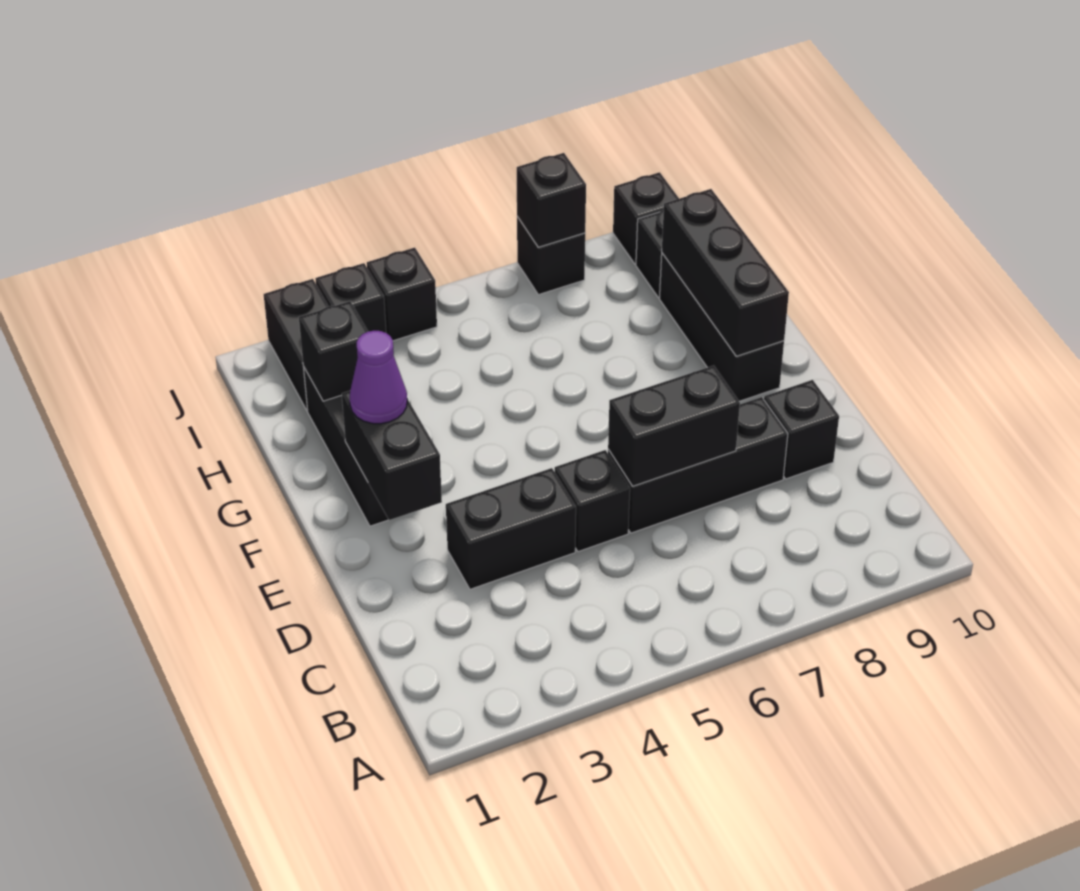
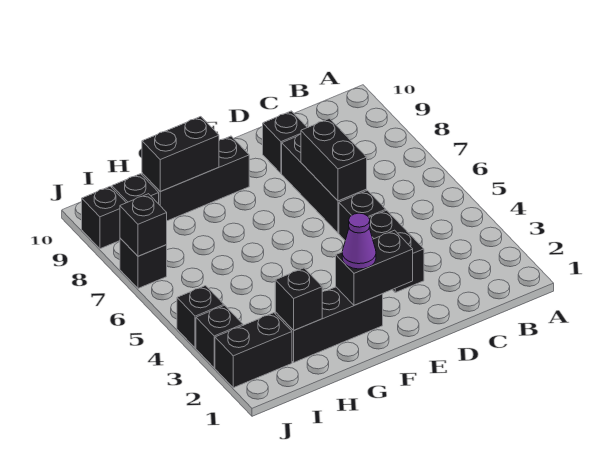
black brick F9:H9 level 2 -> black brick G9:H9 level 2

